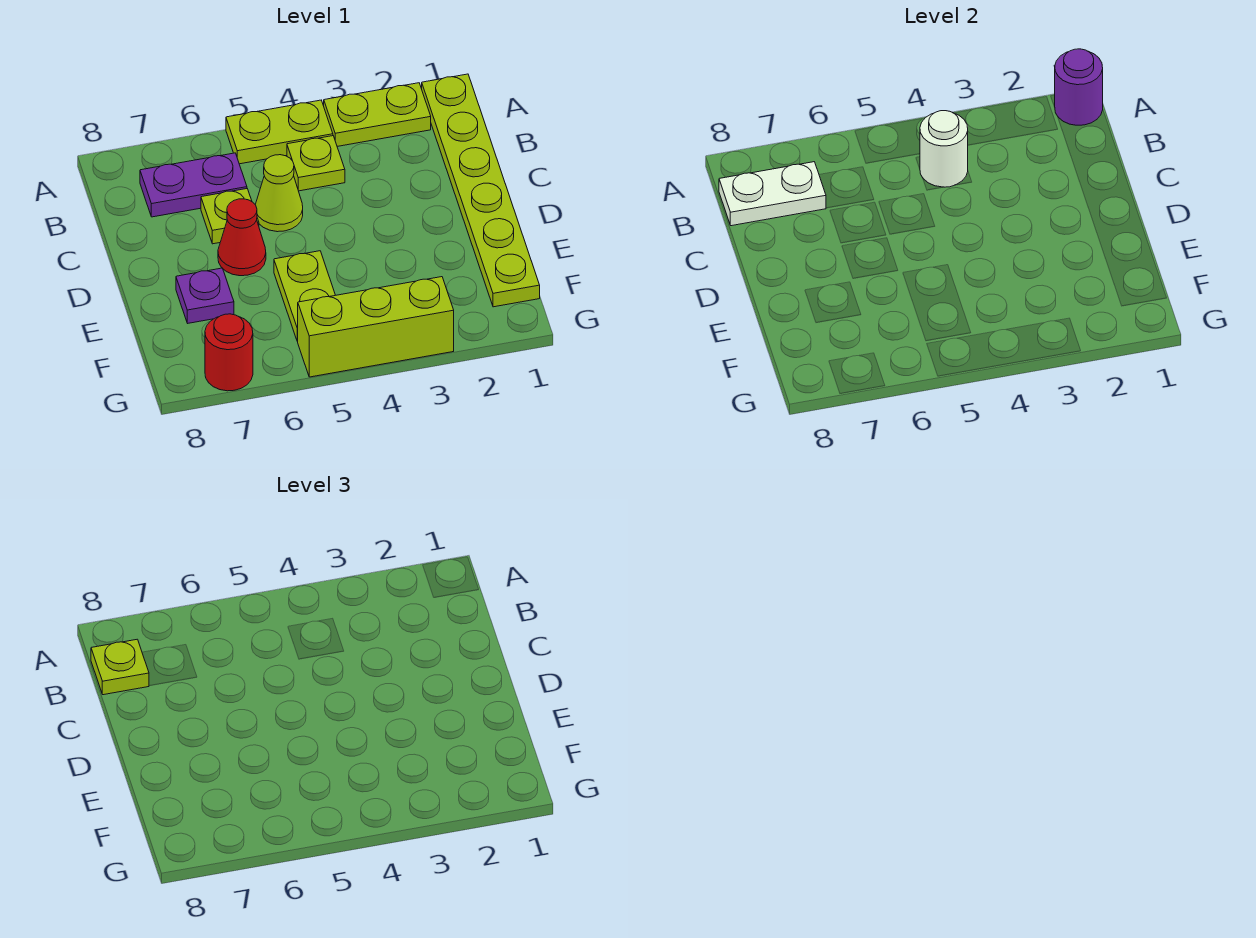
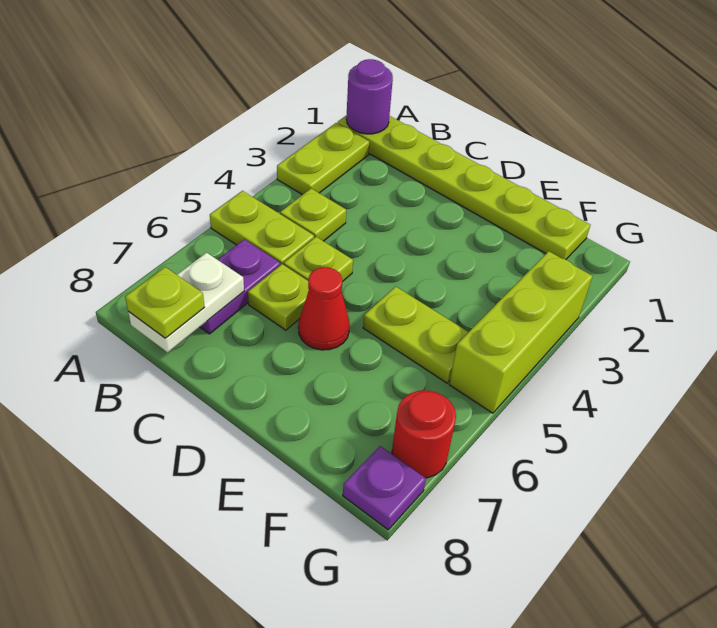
lime plate A4:A5 level 1 -> lime plate A5:B5 level 1
white round brick B4 level 2 -> none
lime cone C5 level 1 -> lime plate C5 level 1
purple plate E7 level 1 -> purple plate G8 level 1

